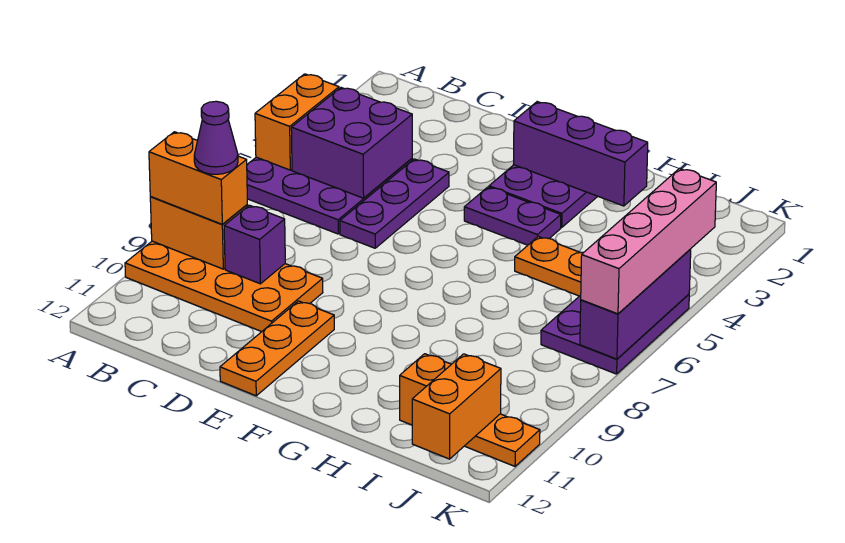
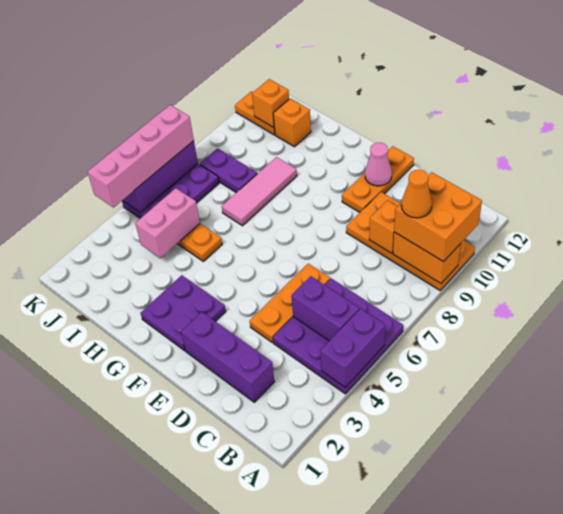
orange brick A4:A5 level 2 -> purple brick A4:A5 level 2
orange brick A9:B9 level 3 -> orange brick A9:B10 level 3
purple brick B4:C5 level 2 -> purple brick B5:C5 level 2
purple cone B9 level 4 -> orange cone B9 level 4
purple brick C9 level 2 -> orange brick C9 level 2
purple plate D4:D6 level 1 -> orange plate D4:D6 level 1
none -> pink cone E11 level 2
purple brick F2:H2 level 2 -> purple brick C2:E2 level 1
purple plate F4:G4 level 1 -> purple plate I8:J8 level 1
none -> pink tile H7:H9 level 1
none -> pink brick I4:I5 level 2
orange brick J11:J12 level 2 -> orange brick J11 level 2

